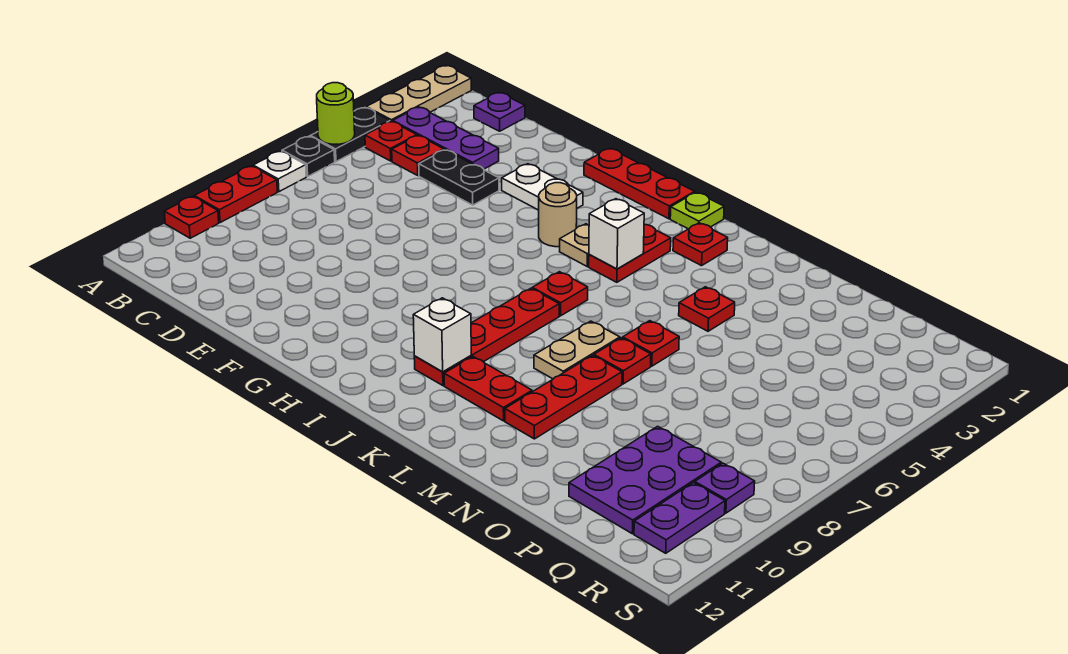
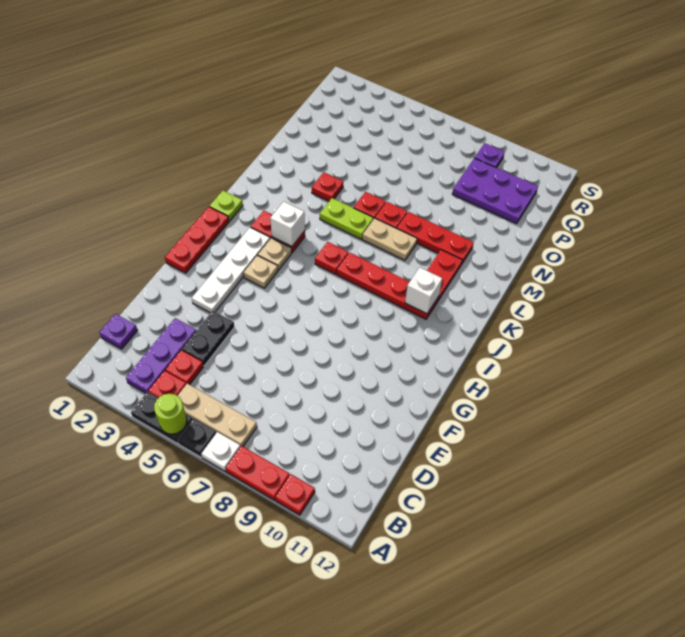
tan plate A1:A3 level 1 -> tan plate B5:B7 level 1
white plate F3:G3 level 1 -> white plate F3:I3 level 1
tan round brick H4 level 1 -> tan plate H4 level 1
red plate K2 level 1 -> none
none -> lime plate L5:L6 level 1
purple plate R10:R11 level 1 -> none

